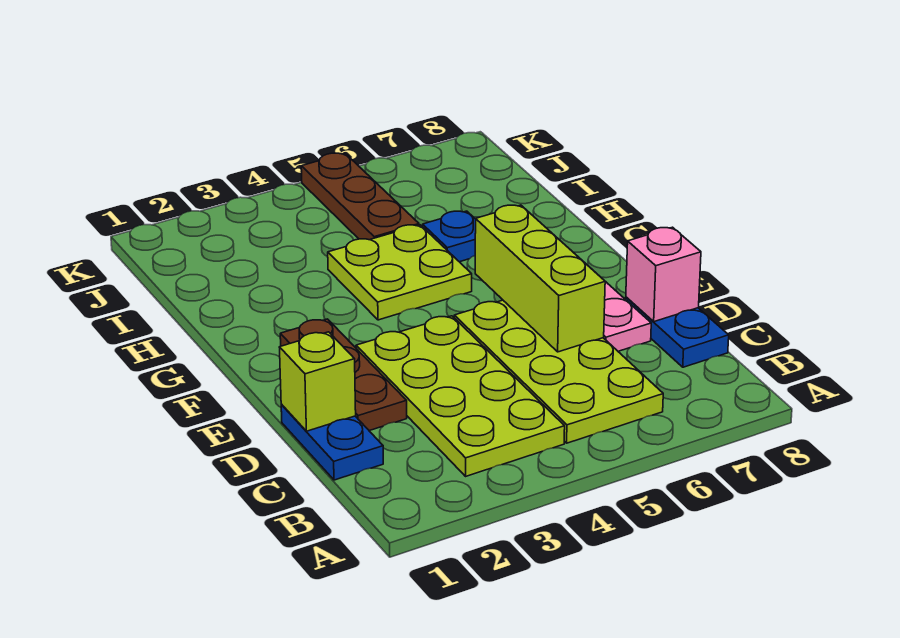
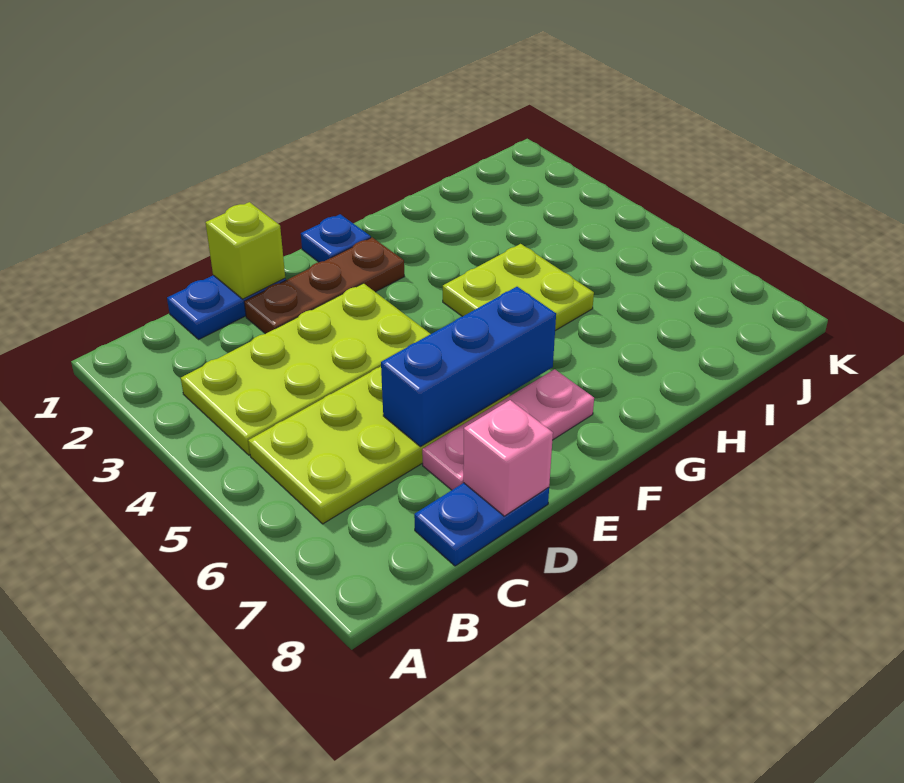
lime brick D6:F6 level 2 -> blue brick D6:F6 level 2
blue plate H6 level 1 -> blue plate F1 level 1
brown plate I5:K5 level 1 -> none

